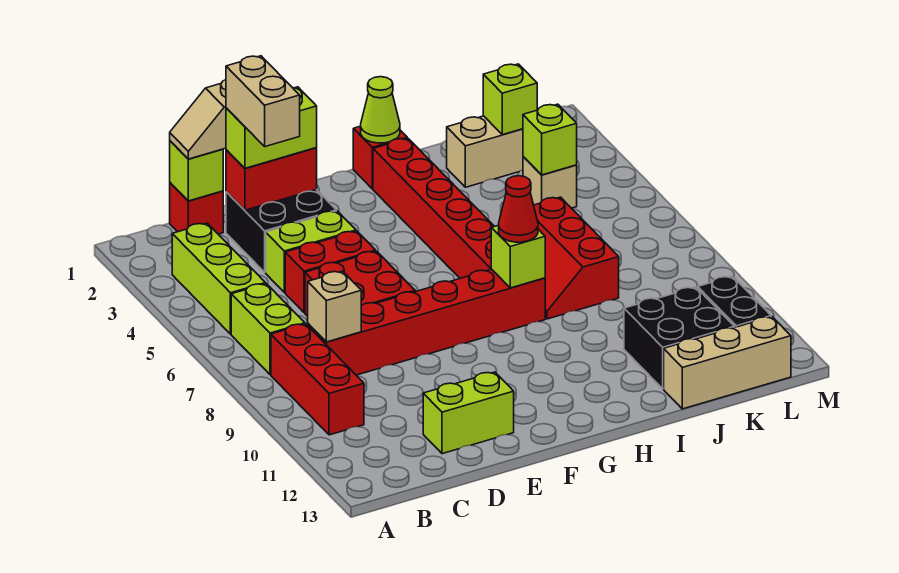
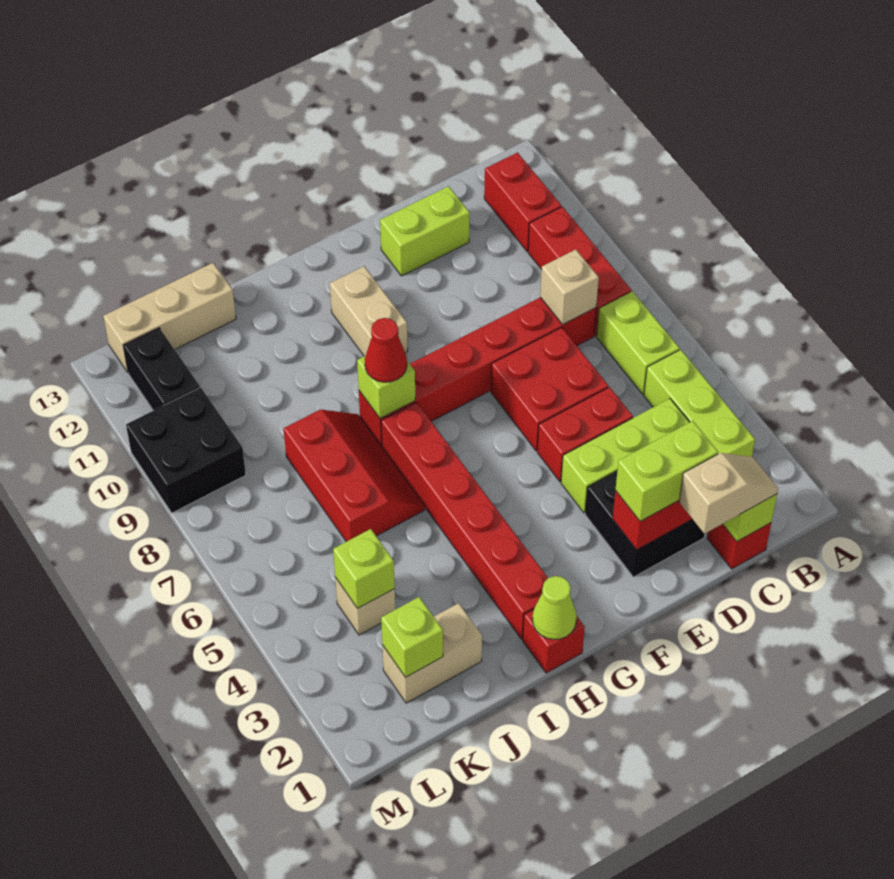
none -> red brick B11:B12 level 1
tan brick D2:D3 level 4 -> tan brick G10:G11 level 1
lime brick D4:E4 level 1 -> lime brick C4:E4 level 1
black brick J11:K12 level 1 -> black brick L9:M10 level 1

